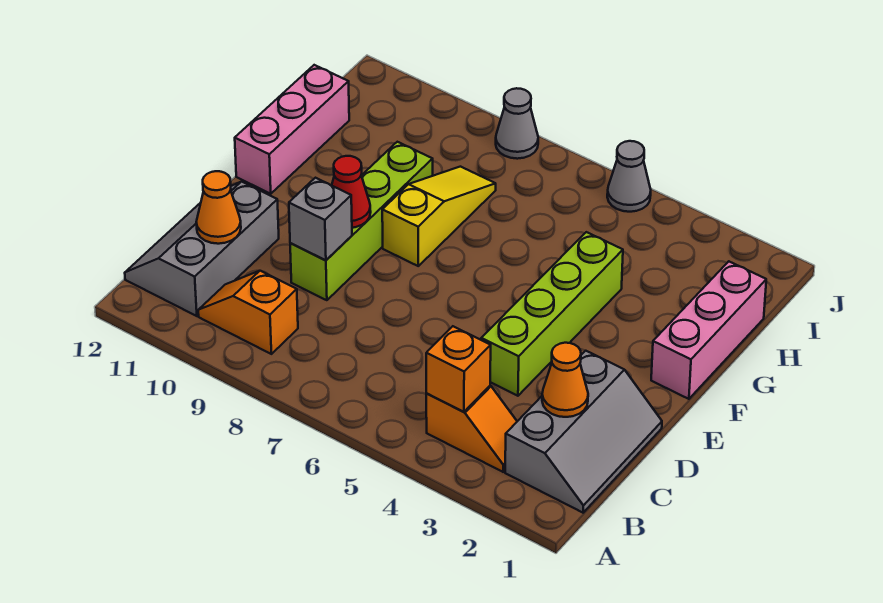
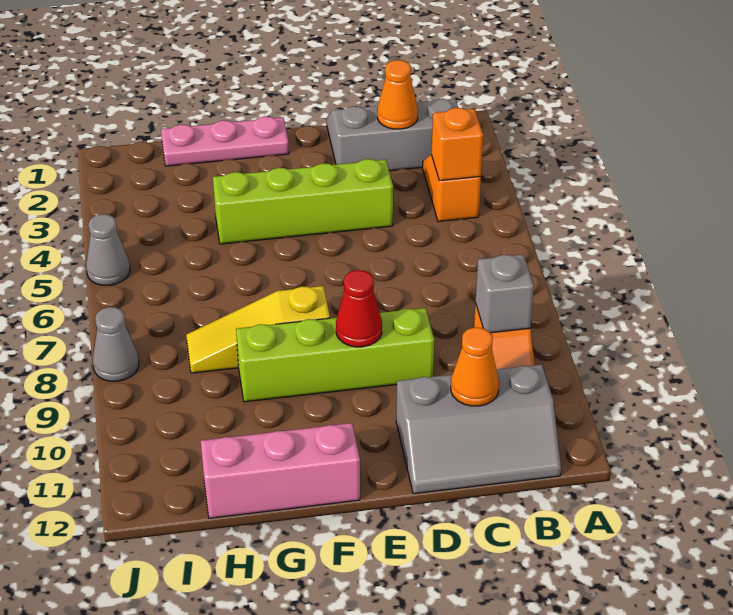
grey brick D9 level 2 -> grey brick B9 level 2
pink brick F1:H1 level 1 -> pink plate F1:H1 level 1

